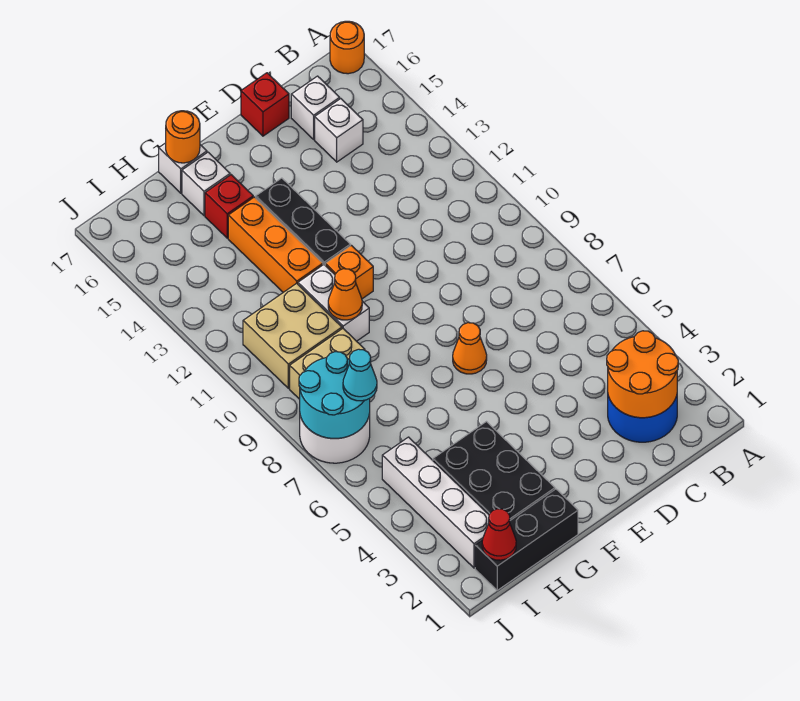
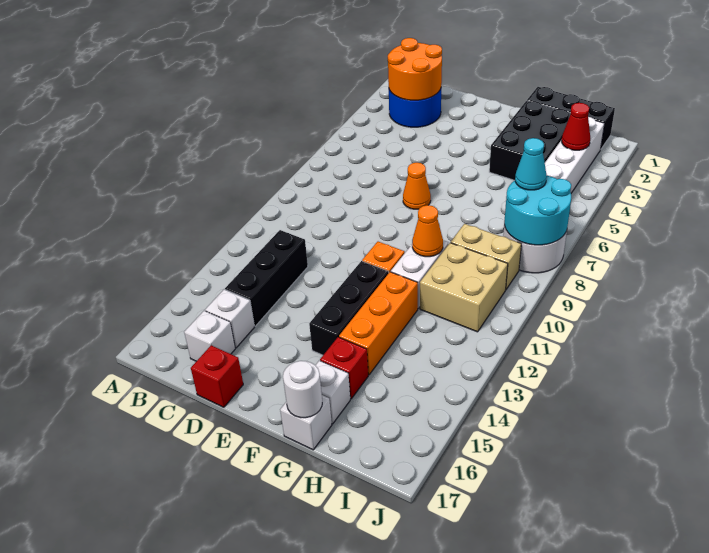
orange round brick A17 level 1 -> none
none -> black brick C12:C14 level 1
orange round brick G17 level 2 -> white round brick G17 level 2
red cone I1 level 2 -> red cone I3 level 2

